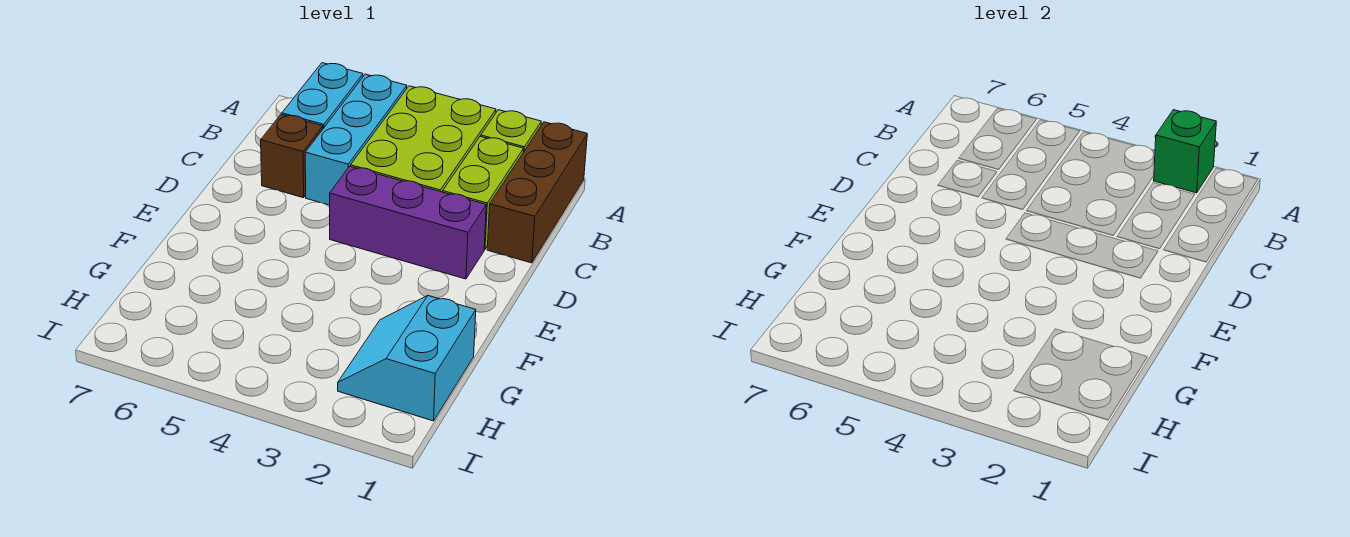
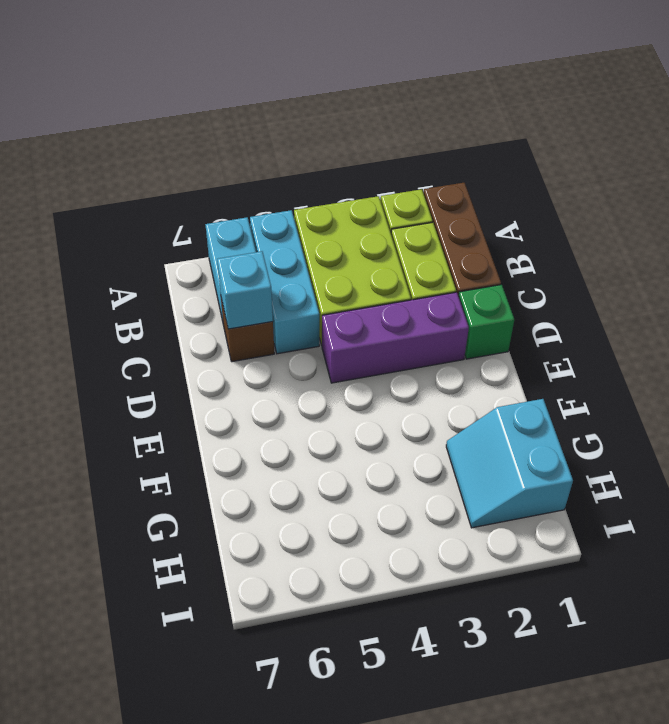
green brick A2 level 2 -> green brick D1 level 1
none -> cyan brick C6 level 2

